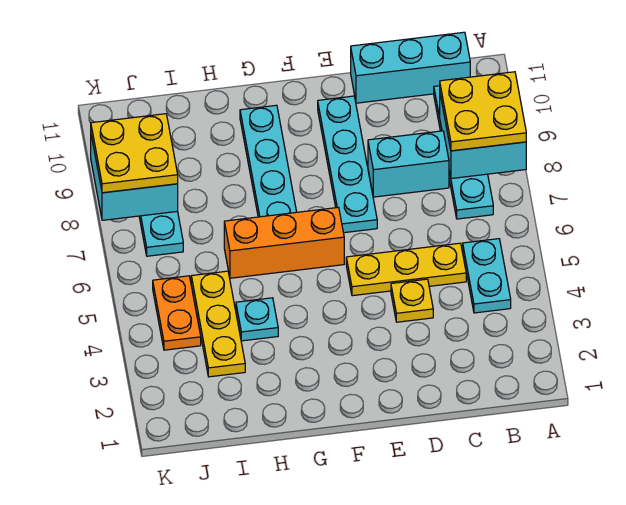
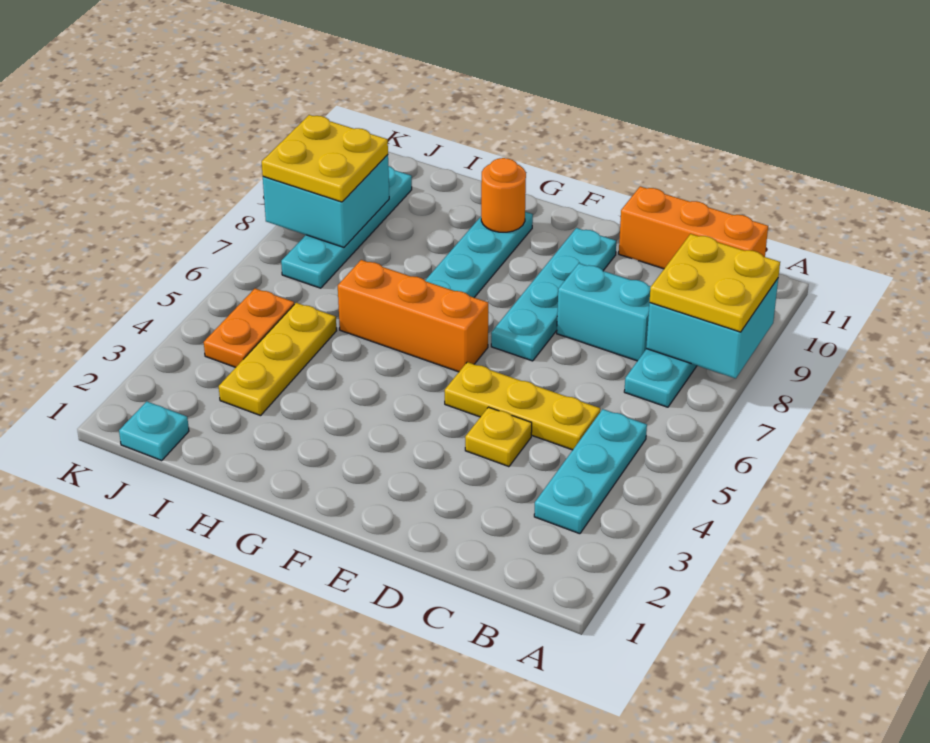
cyan plate B4:B5 level 1 -> cyan plate B3:B5 level 1
cyan brick B11:D11 level 1 -> orange brick B11:D11 level 1
none -> orange round brick G10 level 2
cyan plate H4 level 1 -> cyan plate J1 level 1

